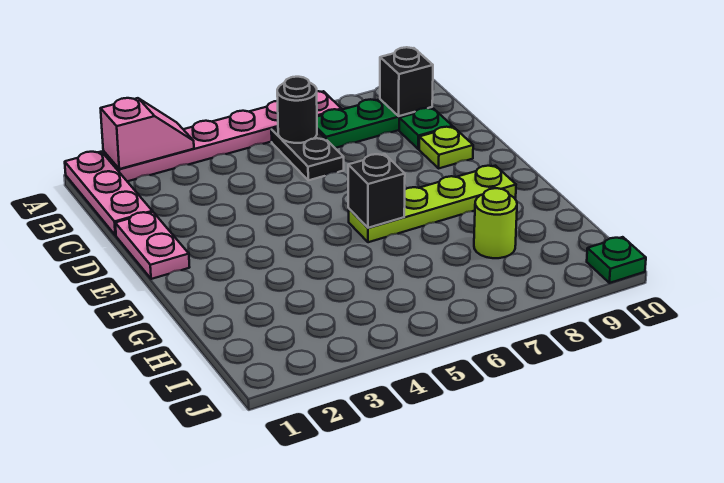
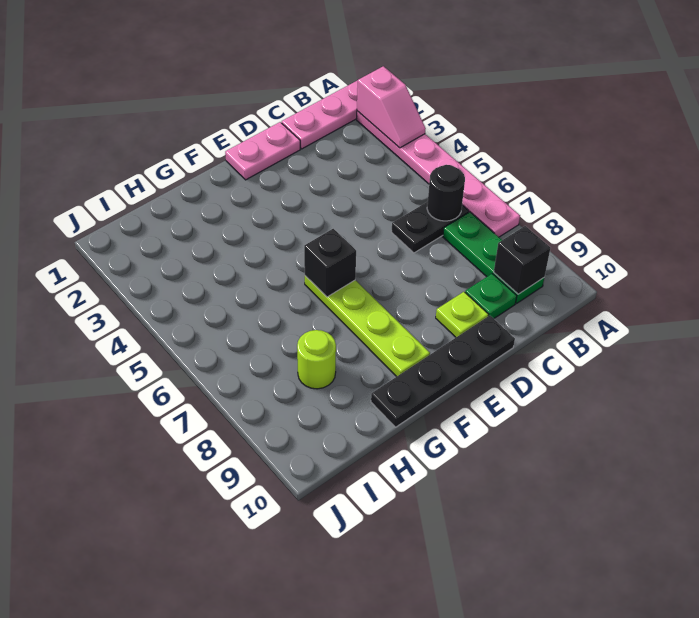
none -> black plate D10:G10 level 1
green plate J10 level 1 -> none

